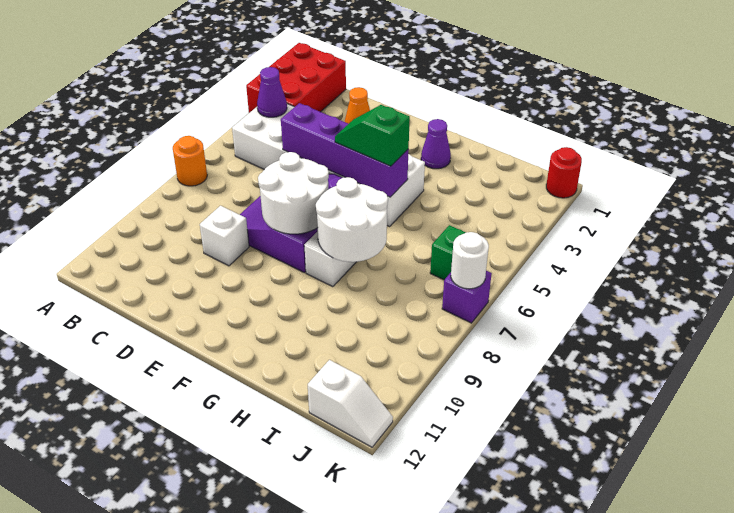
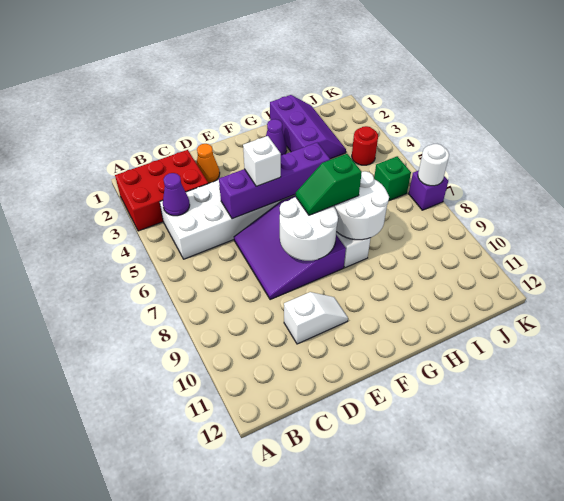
red brick A1:B3 level 1 -> red brick A2:C3 level 1
orange round brick A7 level 1 -> none
white brick D9 level 1 -> white brick E5 level 3
green slope F5:G5 level 3 top G -> green slope F7:G7 level 3 top G
none -> purple slope H1:I3 level 1 top H
white slope J12:K12 level 1 top J -> white slope D10:E10 level 1 top D
red round brick K1 level 1 -> red round brick J4 level 1

